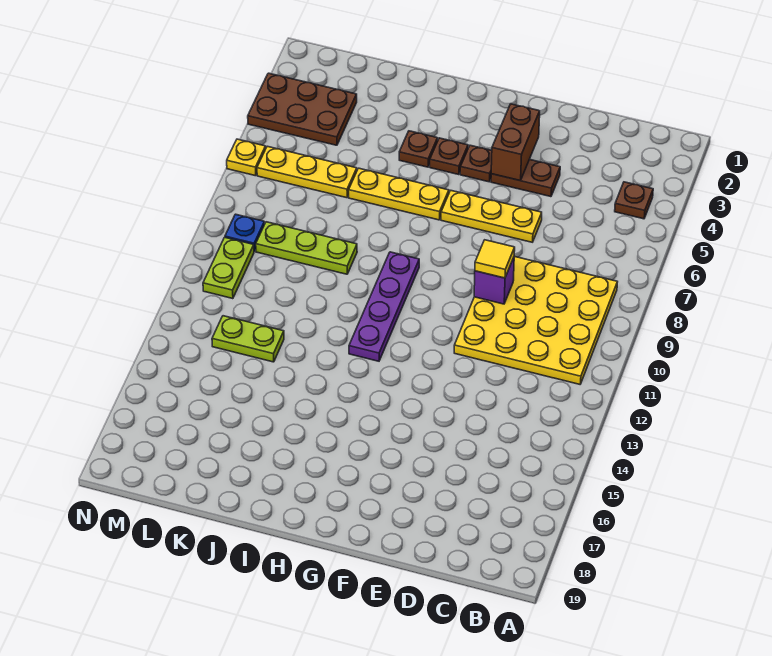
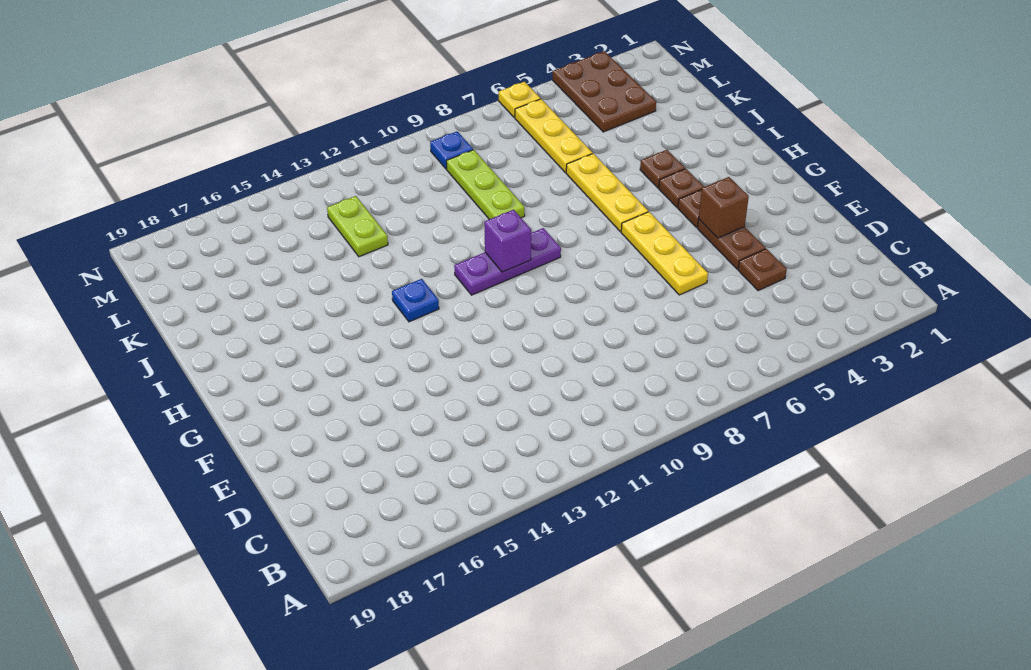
brown plate B4 level 1 -> brown plate D4 level 1
yellow plate B8:E11 level 1 -> none
purple brick E9 level 2 -> purple brick H10 level 2
yellow tile E9 level 3 -> none
brown brick F3:F4 level 2 -> brown brick F4 level 2
purple plate H9:H12 level 1 -> purple plate H9:H11 level 1
none -> blue plate H13 level 1
lime plate M10:M11 level 1 -> none

